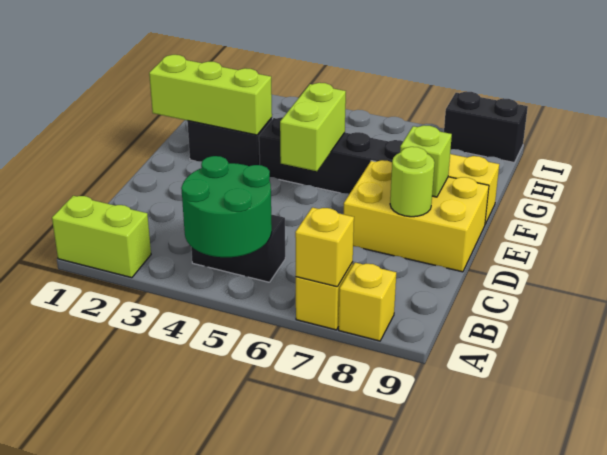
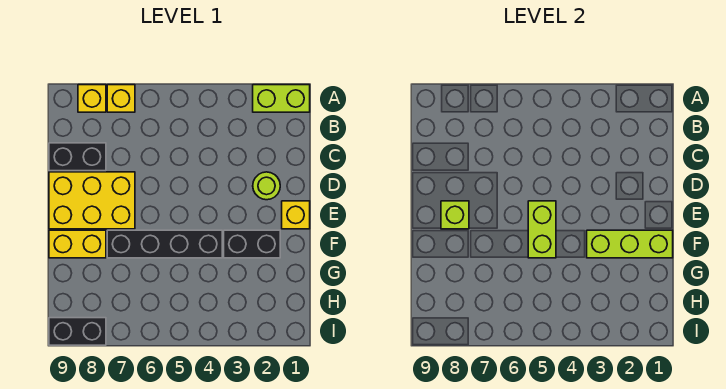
green round brick A4:B5 level 2 -> none
yellow brick A7 level 2 -> yellow brick E1 level 1
black brick B4:B5 level 1 -> black brick C8:C9 level 1
lime round brick D8 level 2 -> lime round brick D2 level 1

